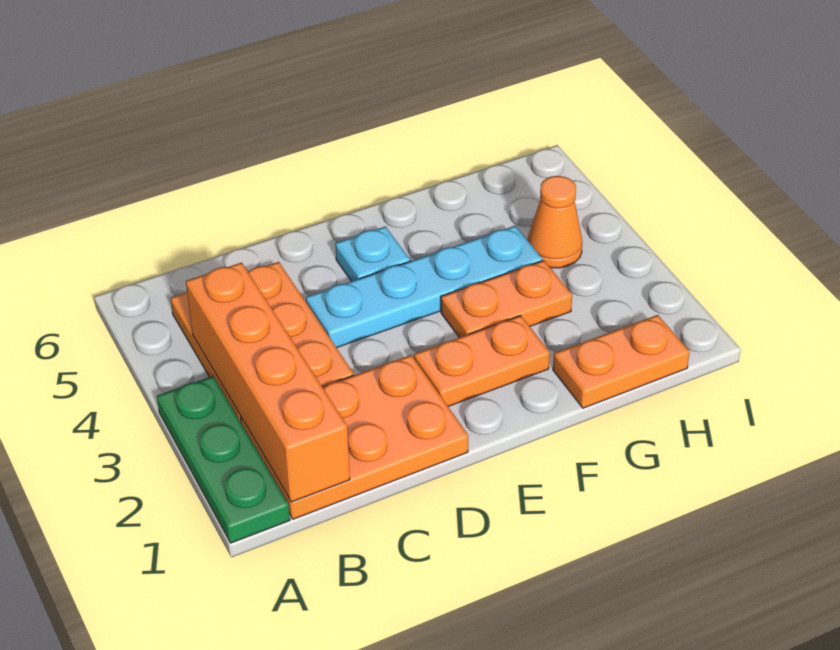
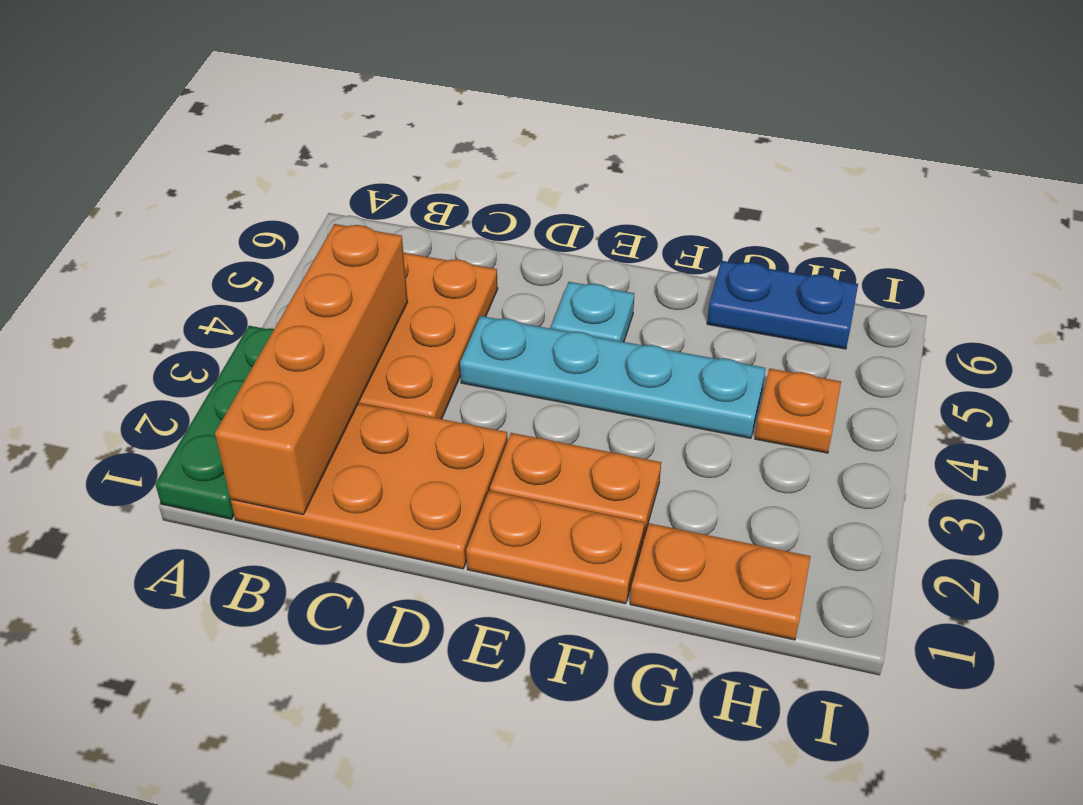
orange plate F3:G3 level 1 -> orange plate E1:F1 level 1
none -> blue plate G6:H6 level 1
orange cone H4 level 1 -> orange plate H4 level 1

